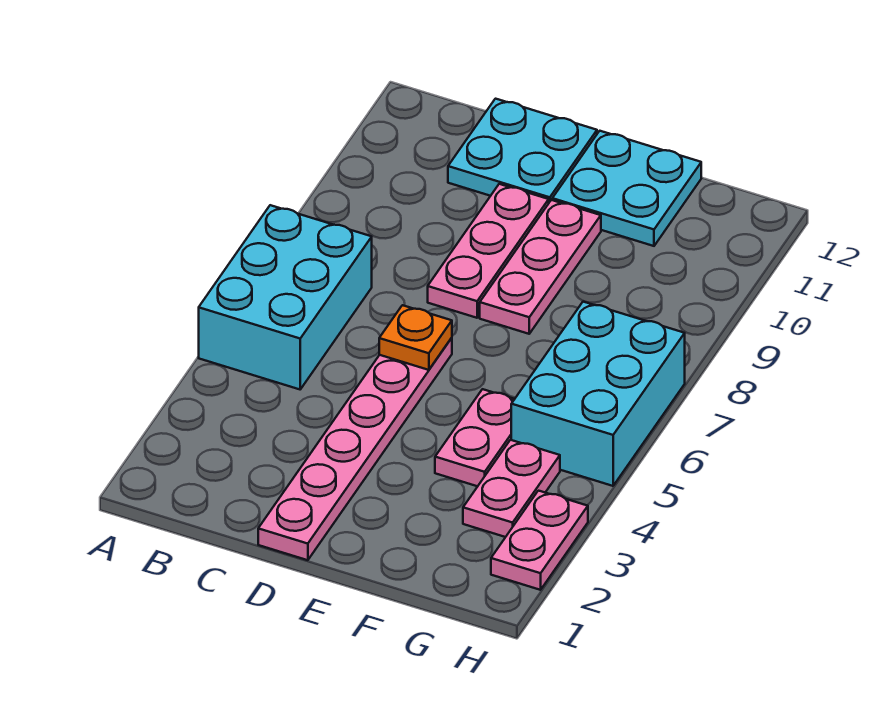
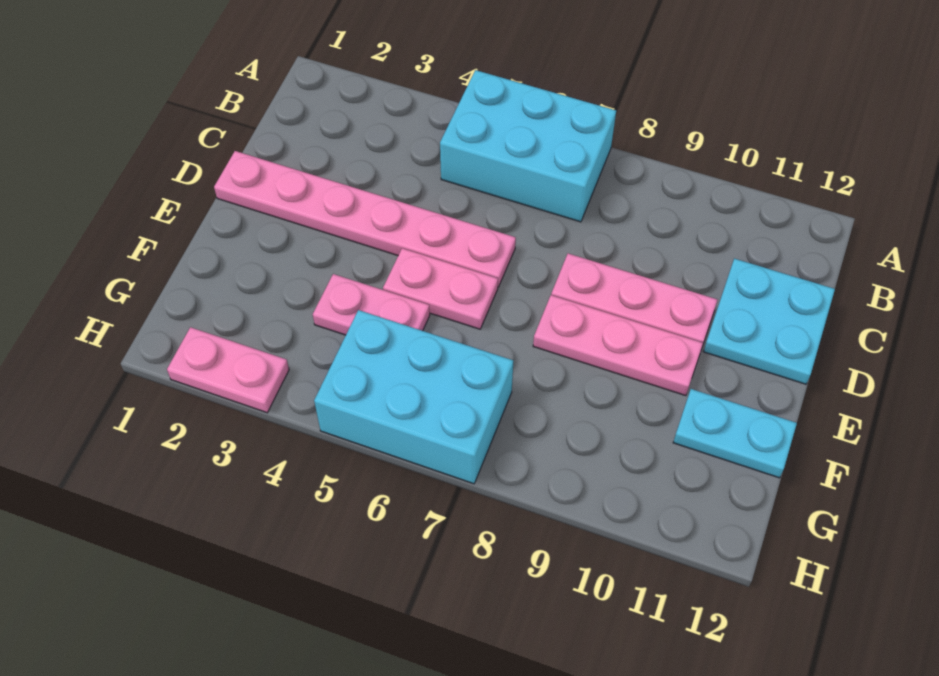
orange plate D6 level 2 -> none
cyan plate E11:F12 level 1 -> cyan plate F11:F12 level 1
pink plate G3:G4 level 1 -> pink plate E5:E6 level 1

